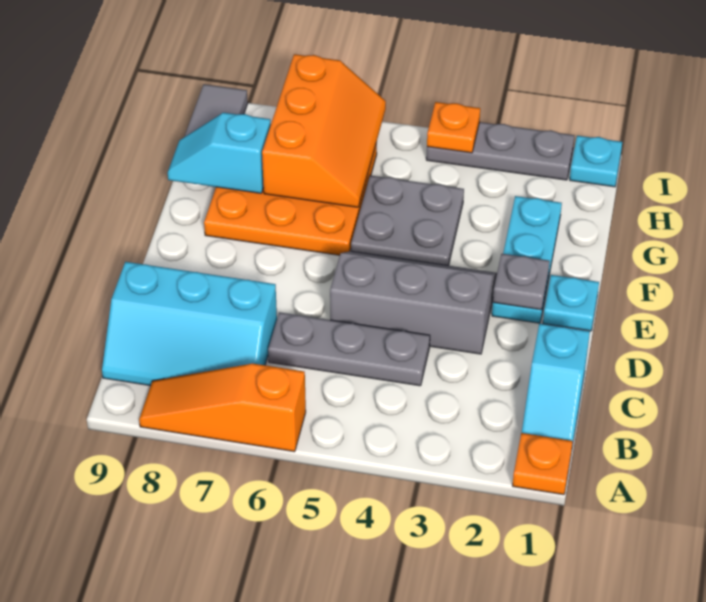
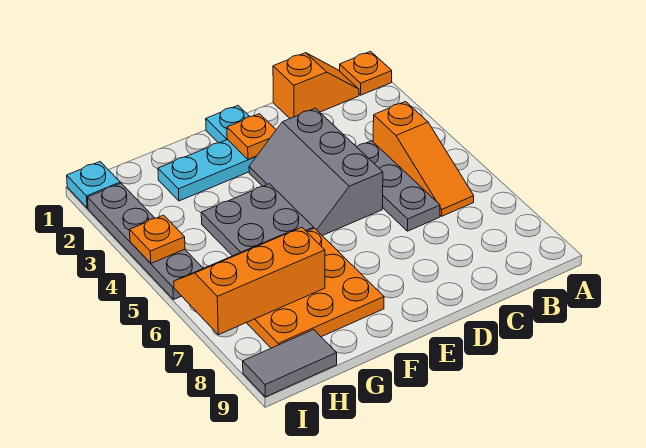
orange slope A6:A8 level 1 top 6 -> orange slope B4:B6 level 1 top 4
cyan slope B1:C1 level 1 top C -> orange slope B1:C1 level 1 top C
cyan slope B7:C9 level 1 top C -> none
grey plate E2 level 2 -> orange plate E2 level 2
cyan slope G8:G9 level 2 top 8 -> none
grey plate I2:I4 level 1 -> grey plate I2:I5 level 1

